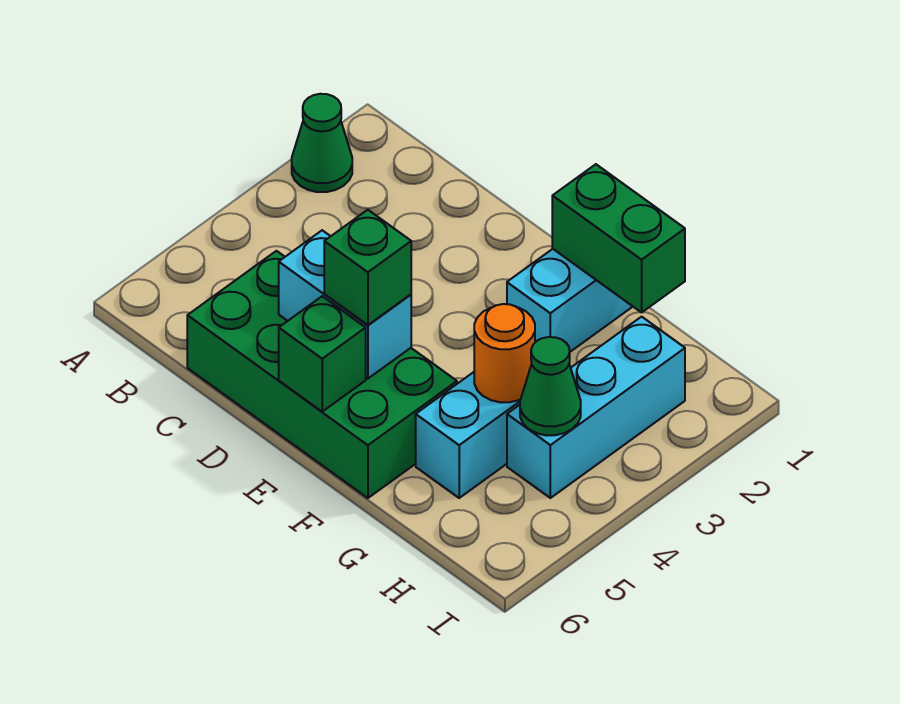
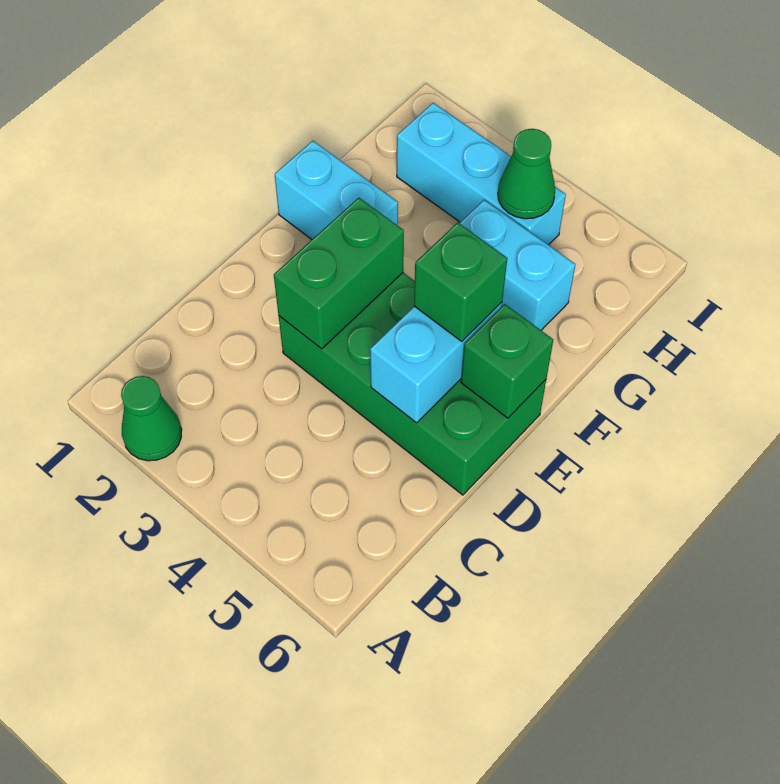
green brick C5:F6 level 1 -> green brick D3:E6 level 1
green brick F1:G1 level 2 -> green brick D3:E3 level 2
orange round brick G4 level 2 -> none

